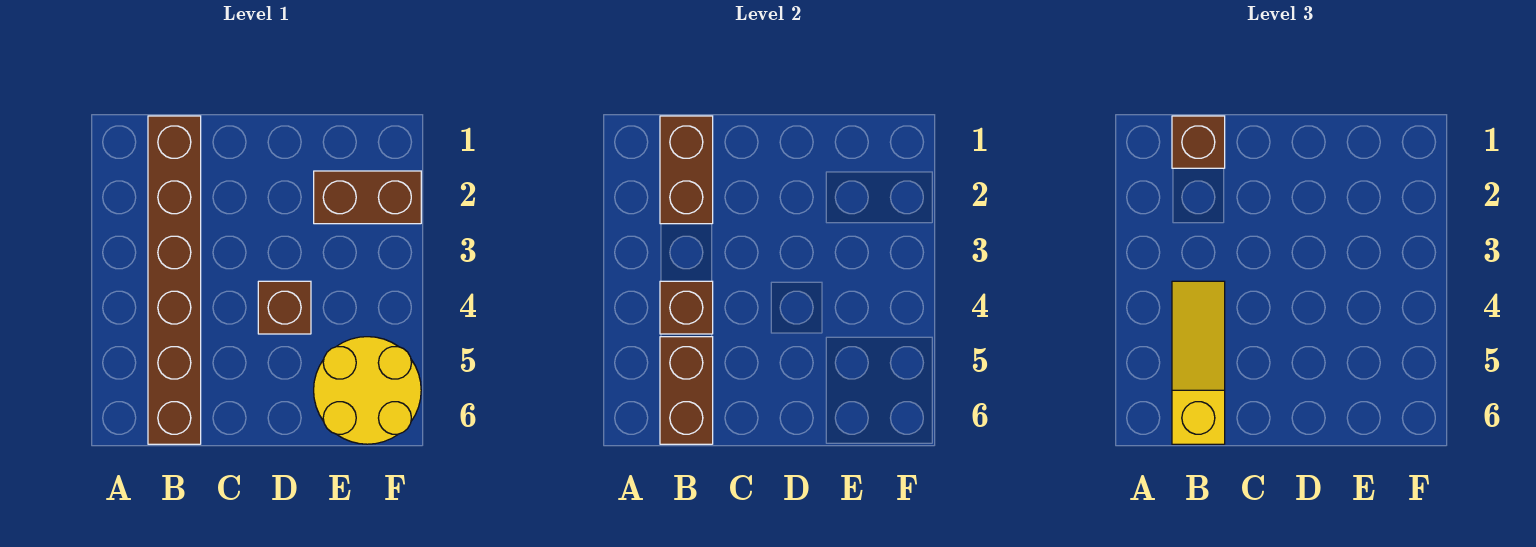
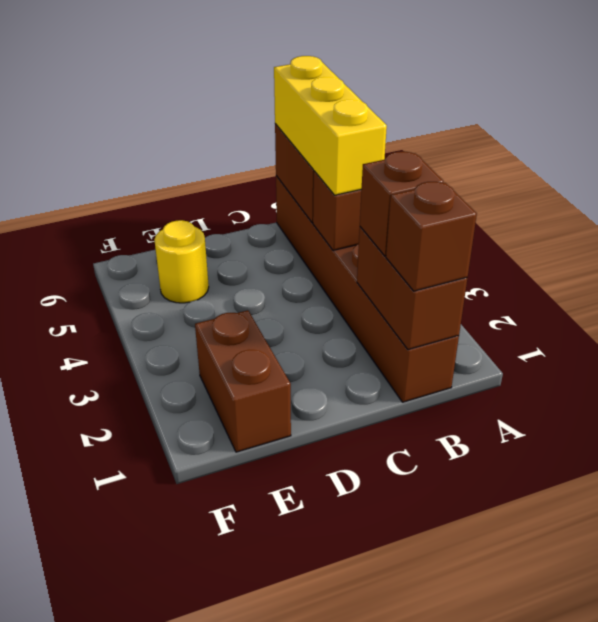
yellow slope B4:B6 level 3 top 6 -> yellow brick B4:B6 level 3
brown brick D4 level 1 -> brown brick B2 level 3
brown brick E2:F2 level 1 -> brown brick E1:E2 level 1
yellow round brick E5:F6 level 1 -> yellow round brick E5 level 1

